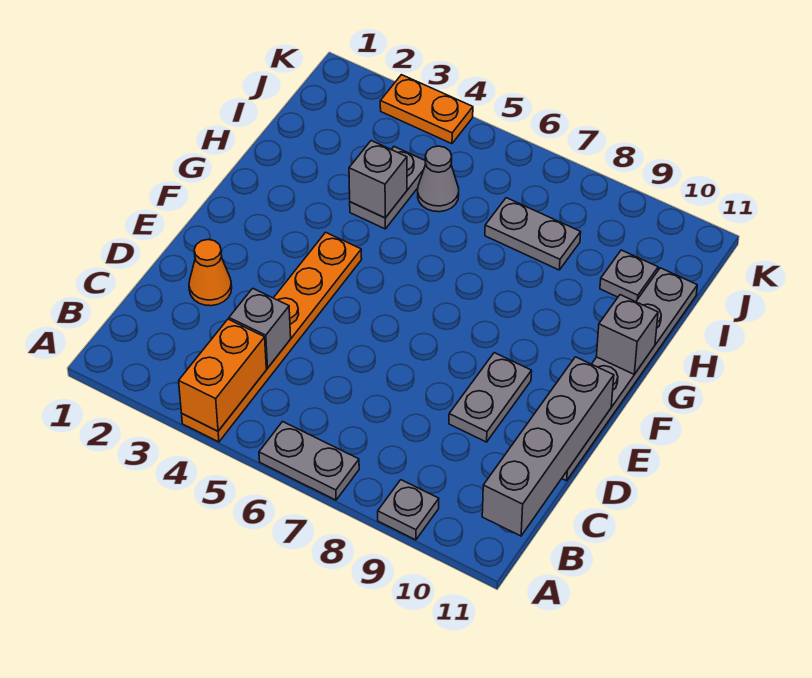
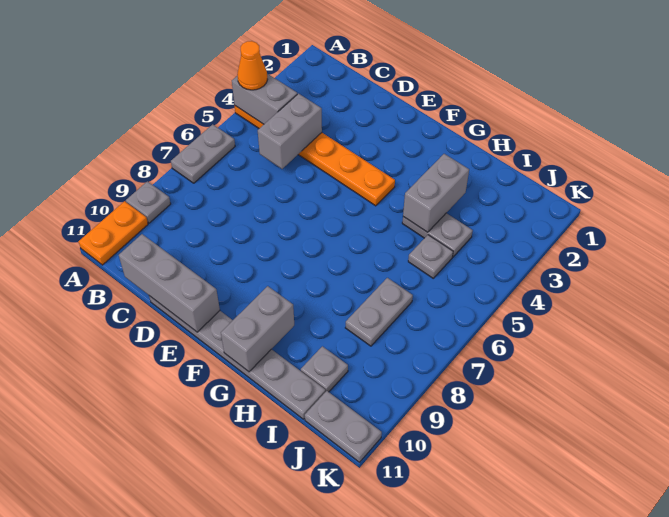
orange brick A4:B4 level 2 -> grey brick A4:B4 level 2
grey brick B11:E11 level 2 -> grey brick C11:E11 level 2
grey brick C4 level 2 -> grey brick C4:C5 level 2
orange cone D2 level 1 -> orange cone A4 level 3
grey plate D9:E9 level 1 -> grey plate J11:K11 level 1
grey brick G11 level 2 -> grey brick G10:G11 level 2
grey brick H4 level 2 -> grey brick H3:H4 level 2
grey cone I5 level 1 -> grey plate I5 level 1
orange plate K3:K4 level 1 -> orange plate A10:A11 level 1

